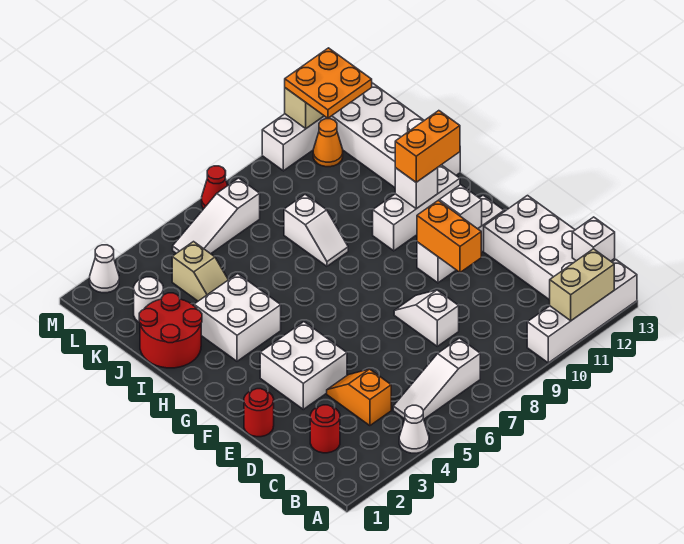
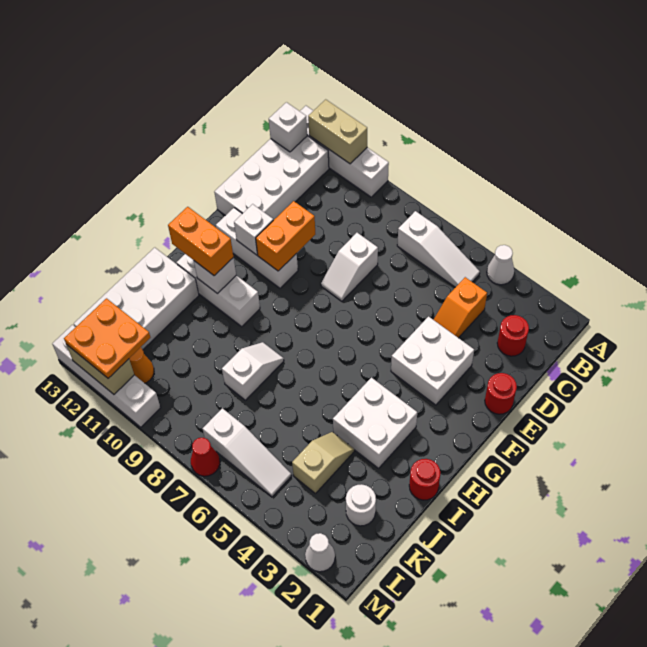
red round brick I1:J2 level 1 -> red round brick I1 level 1

